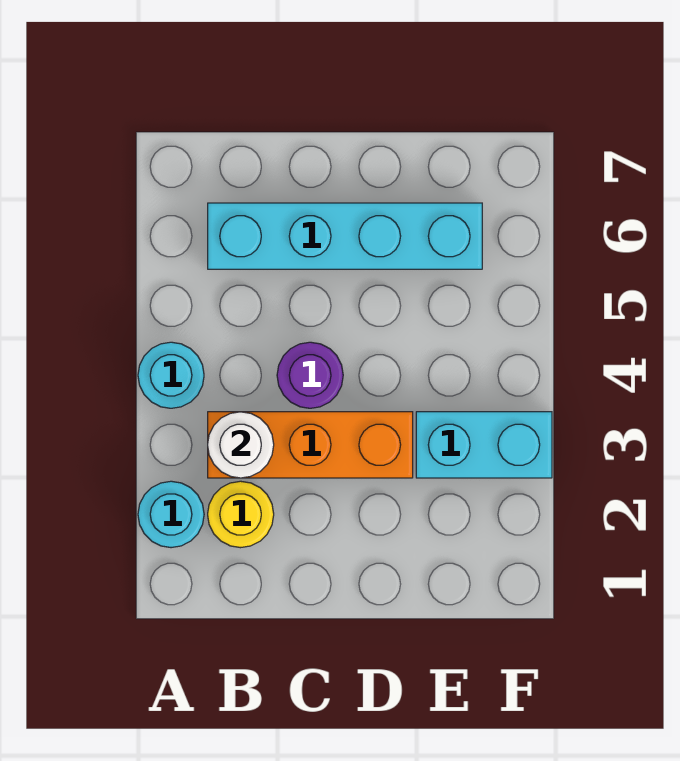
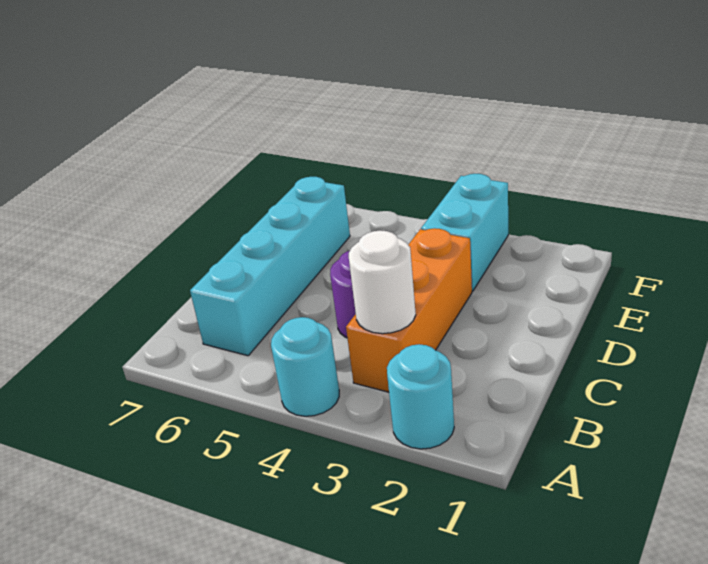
yellow round brick B2 level 1 -> none

